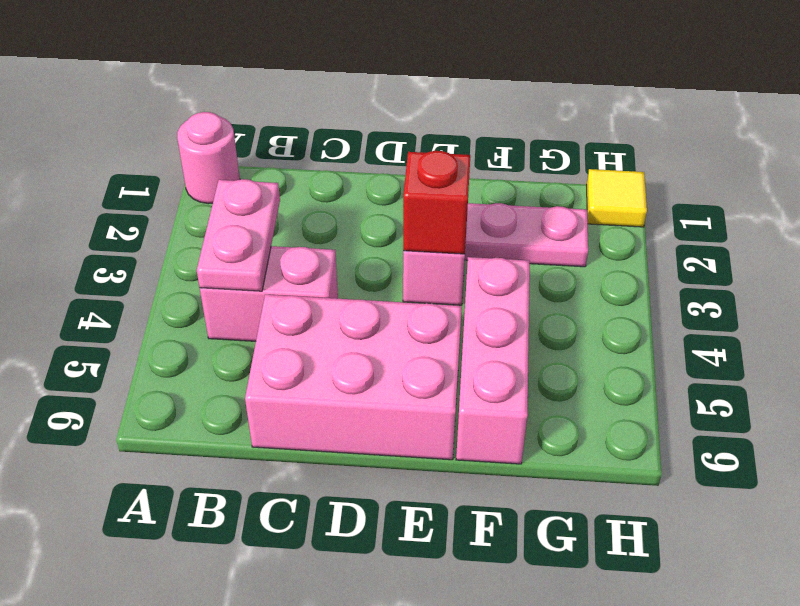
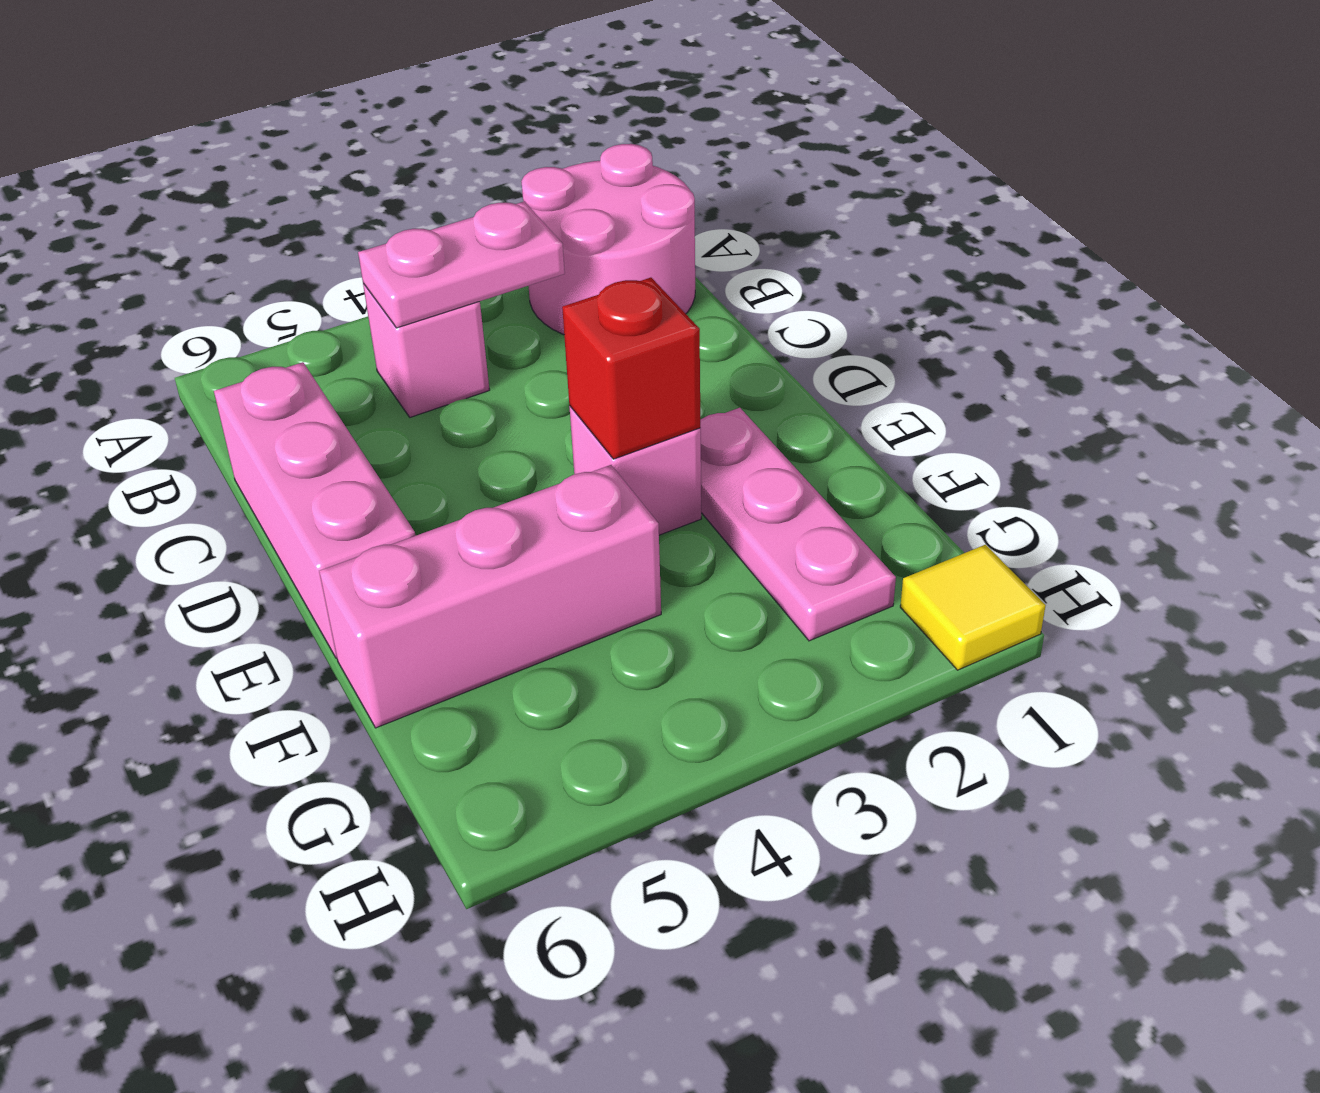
pink round brick A1 level 1 -> pink round brick A1:B2 level 1
pink brick B4:C4 level 1 -> pink brick B4 level 1
pink brick C5:E6 level 1 -> pink brick C6:E6 level 1

